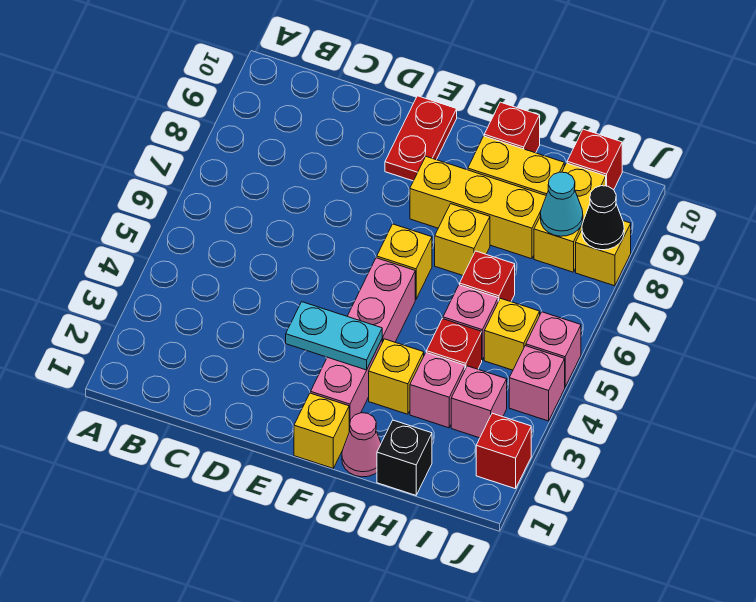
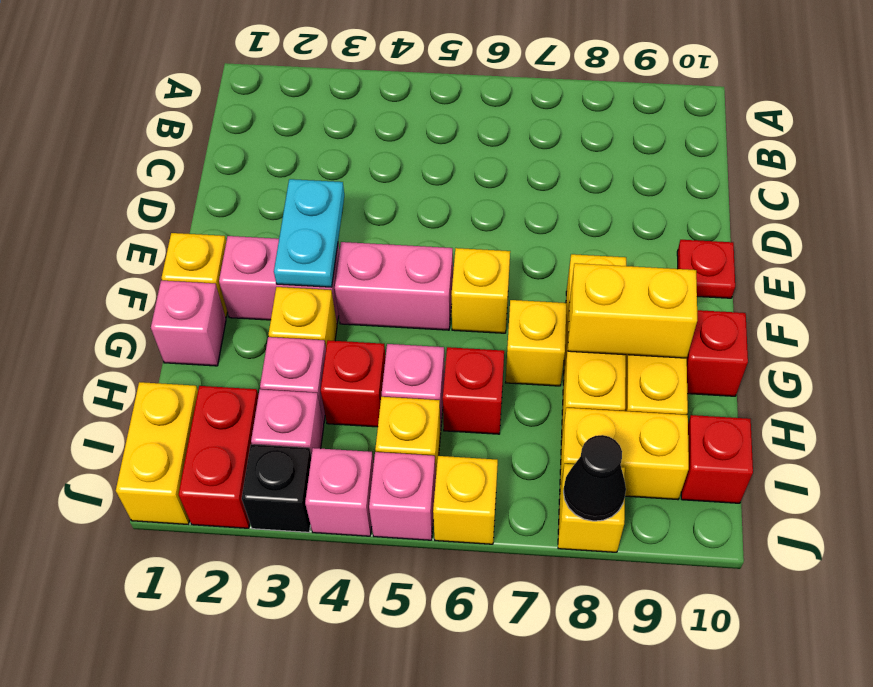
red plate E9:E10 level 1 -> red plate E10 level 1
pink cone G1 level 1 -> pink brick G1 level 1
none -> yellow brick G8:G9 level 2
black brick H1 level 1 -> black brick J3 level 1
none -> yellow brick I1:J1 level 1
cyan cone I8 level 2 -> none
red brick J2 level 1 -> red brick I2:J2 level 1
none -> yellow brick J6 level 1

